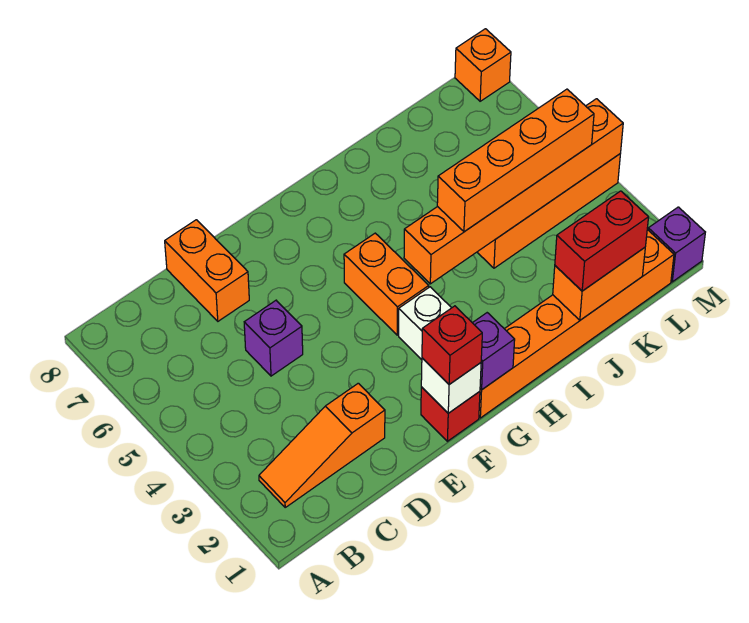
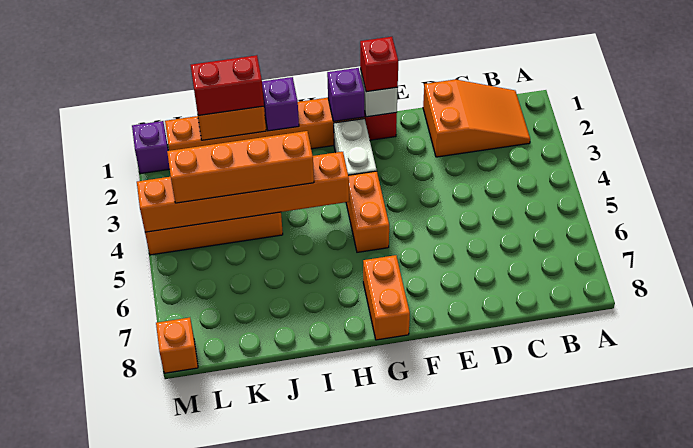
orange slope B2:D2 level 1 top D -> orange slope B1:D2 level 1 top D
purple brick D5 level 1 -> purple brick I1 level 2
orange brick D7:D8 level 1 -> orange brick G7:G8 level 1

